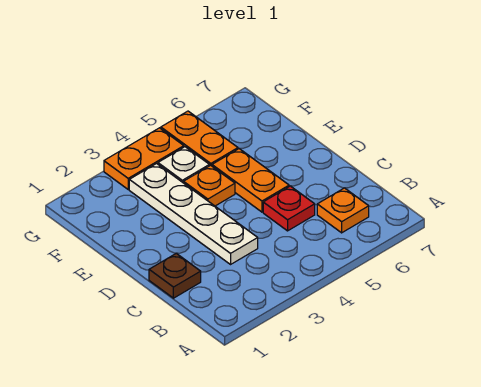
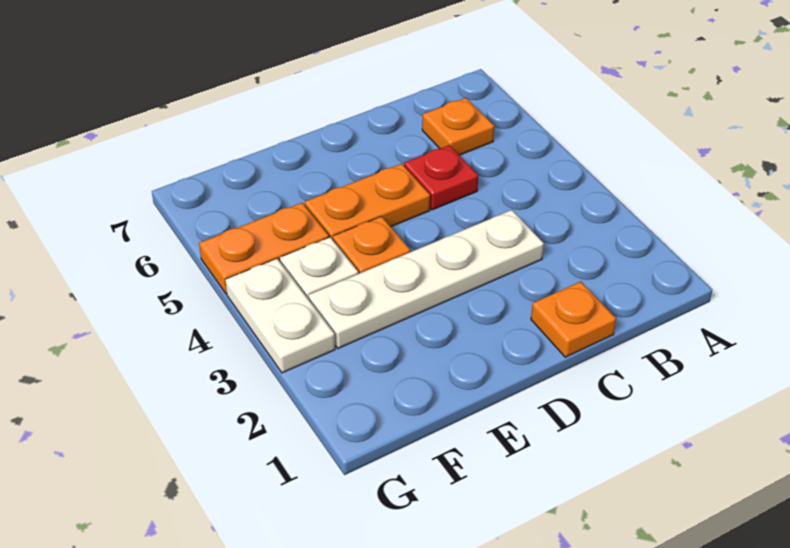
brown plate C1 level 1 -> orange plate C1 level 1
orange plate G3:G4 level 1 -> white plate G3:G4 level 1

